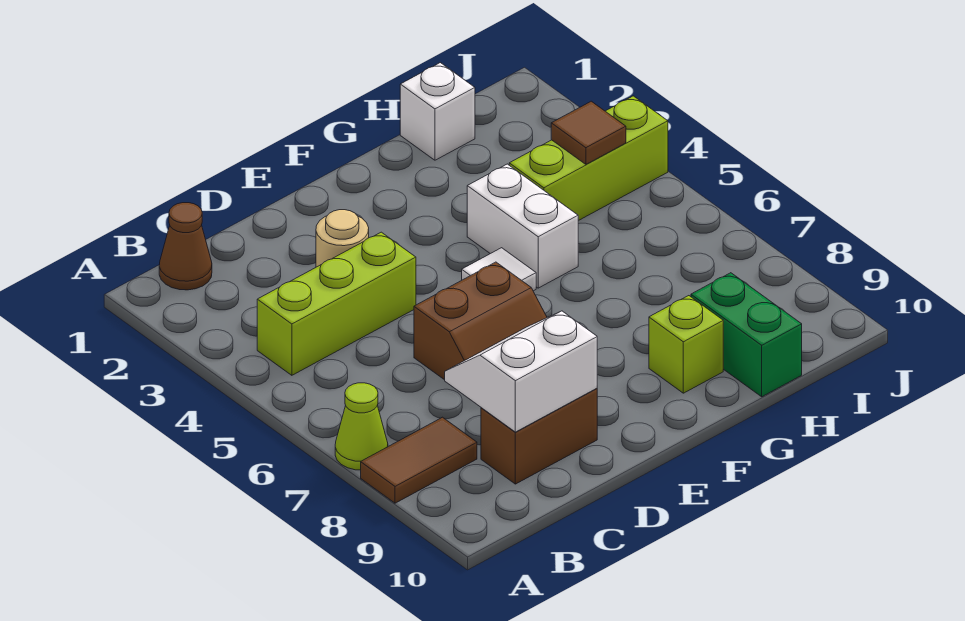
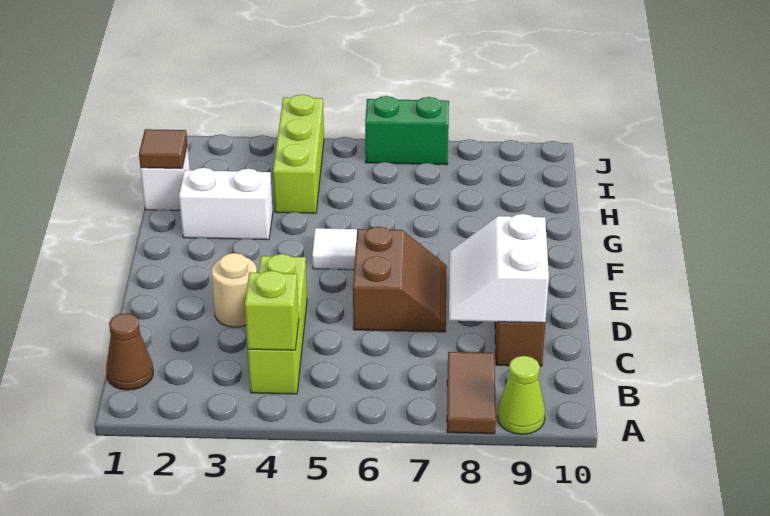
lime cone A7 level 1 -> lime cone A9 level 1
white brick G4:G5 level 1 -> white brick G2:G3 level 1
lime brick G9 level 1 -> lime brick B4 level 2
green brick H9:H10 level 1 -> green brick J6:J7 level 1
brown tile I4 level 2 -> brown tile H1 level 2

